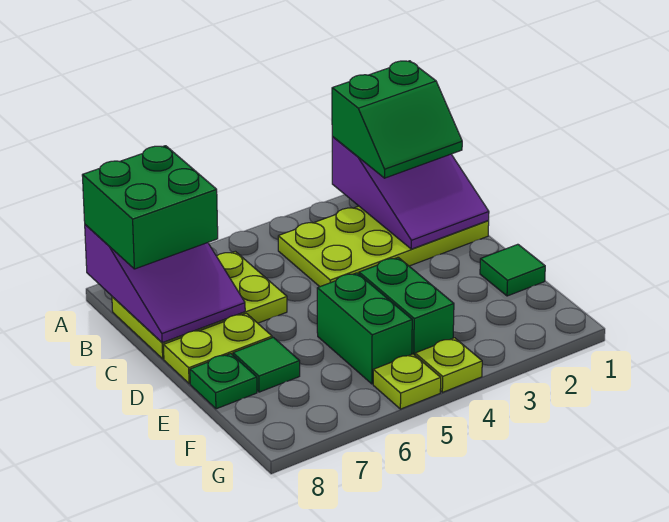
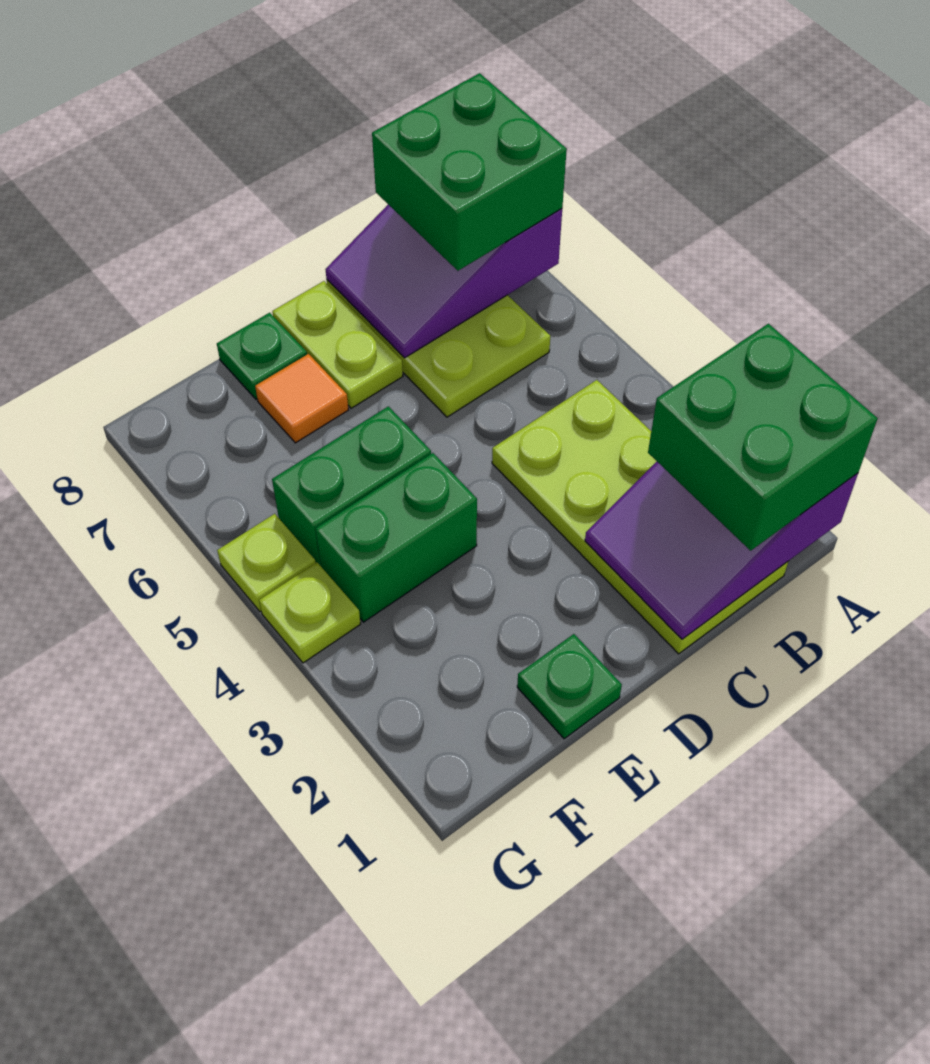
green slope A1:B2 level 3 top A -> green brick A1:B2 level 3
green tile E1 level 1 -> green plate E1 level 1
green tile E7 level 1 -> orange tile E7 level 1

